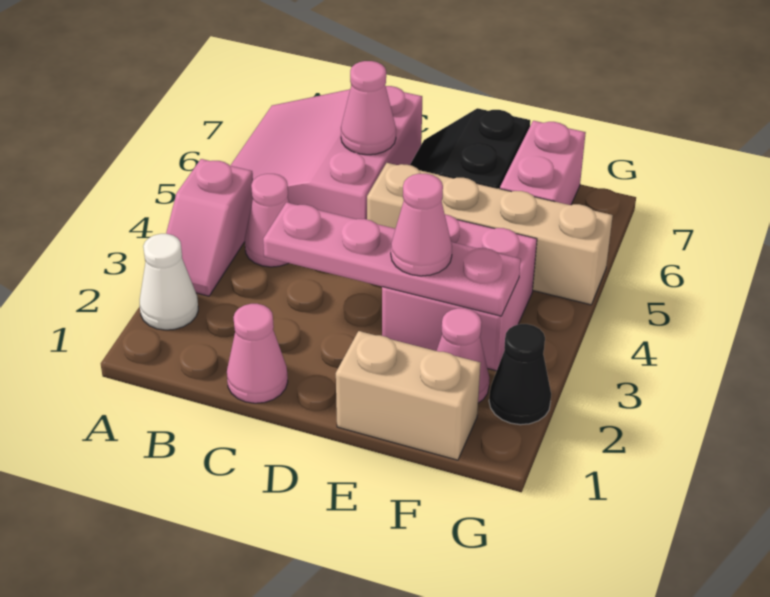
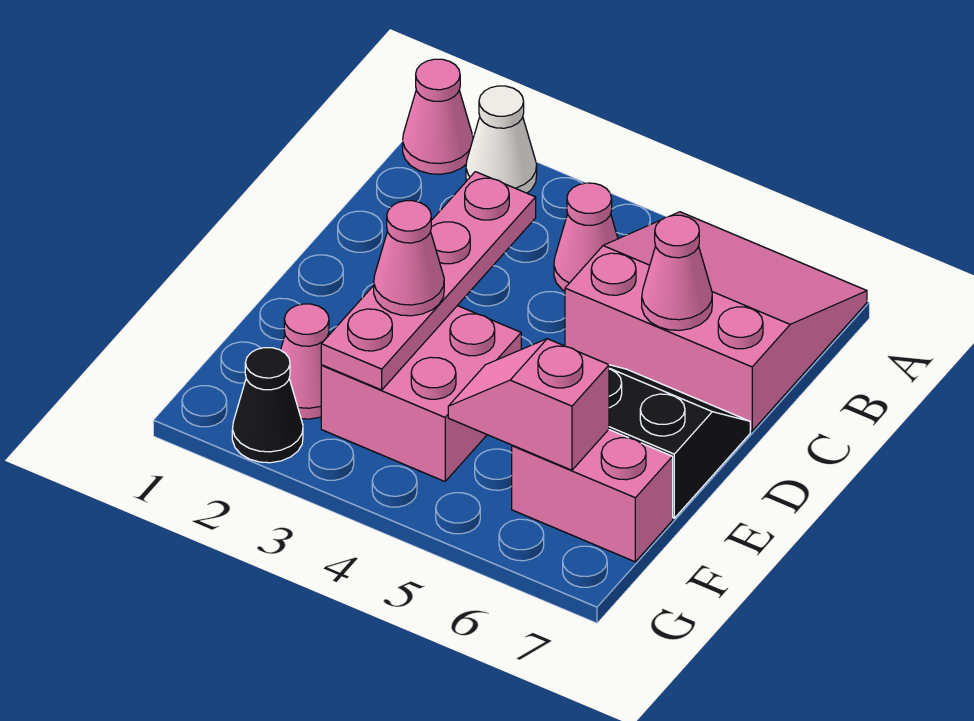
pink slope A3:A4 level 1 top 4 -> pink slope F5:F6 level 2 top 6
pink cone C1 level 1 -> pink cone A1 level 1
tan brick D5:G5 level 1 -> none
tan brick E1:F1 level 1 -> none

